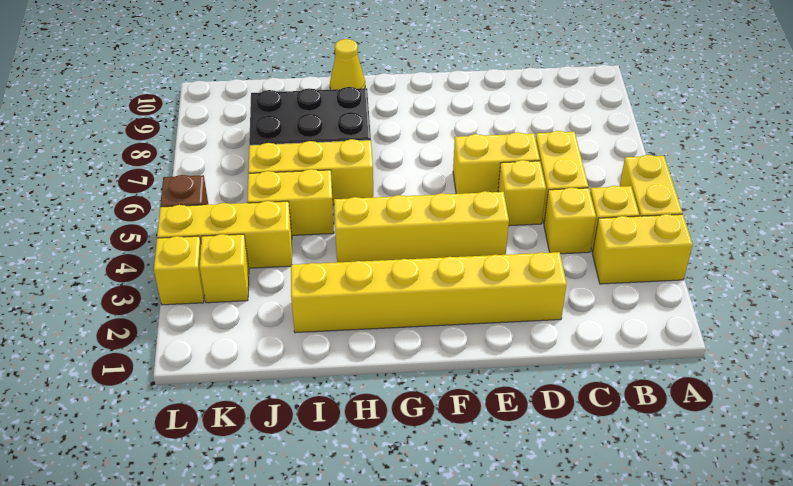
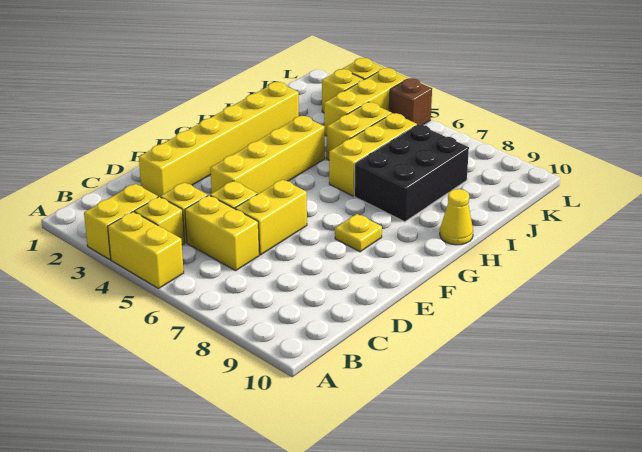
none -> yellow plate F8 level 1

